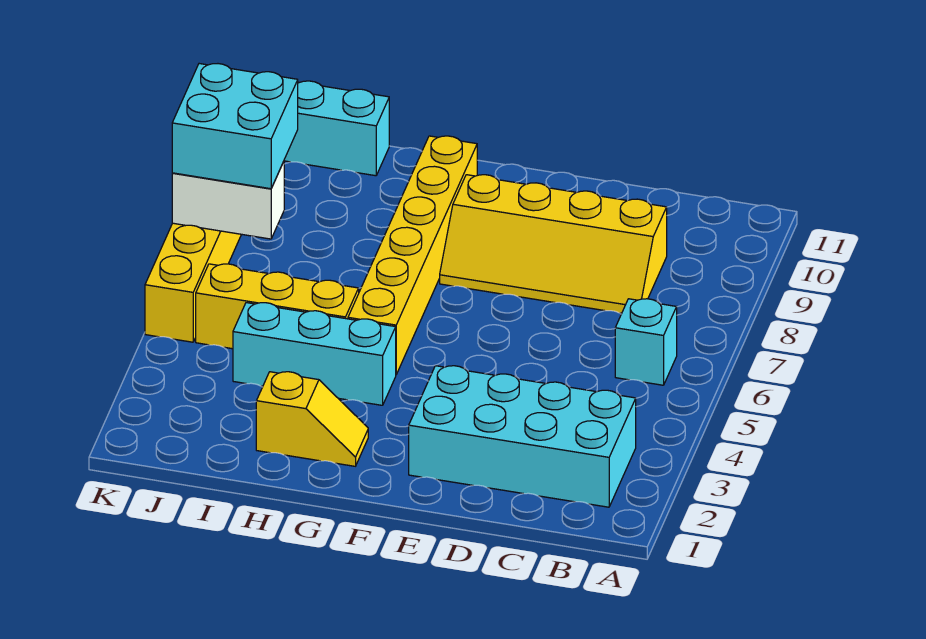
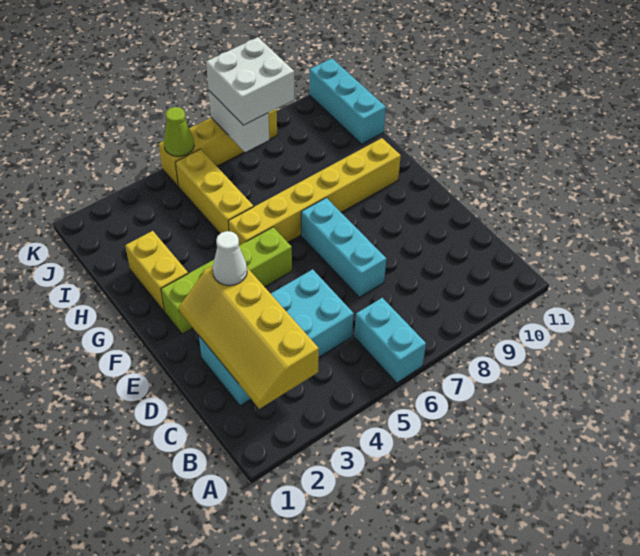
cyan brick B2:E3 level 1 -> cyan brick C2:D5 level 1
cyan brick B6 level 1 -> cyan brick A6:B6 level 1
yellow slope C8:F9 level 1 top 9 -> yellow slope B2:E3 level 2 top 3
none -> white cone E3 level 3
none -> lime brick F2:F5 level 1
yellow slope G2:H2 level 1 top H -> yellow brick G2:H2 level 1
cyan brick G4:I4 level 1 -> cyan brick D7:F7 level 1
cyan brick J7:K8 level 3 -> white brick J7:K8 level 3
none -> lime cone K5 level 2

